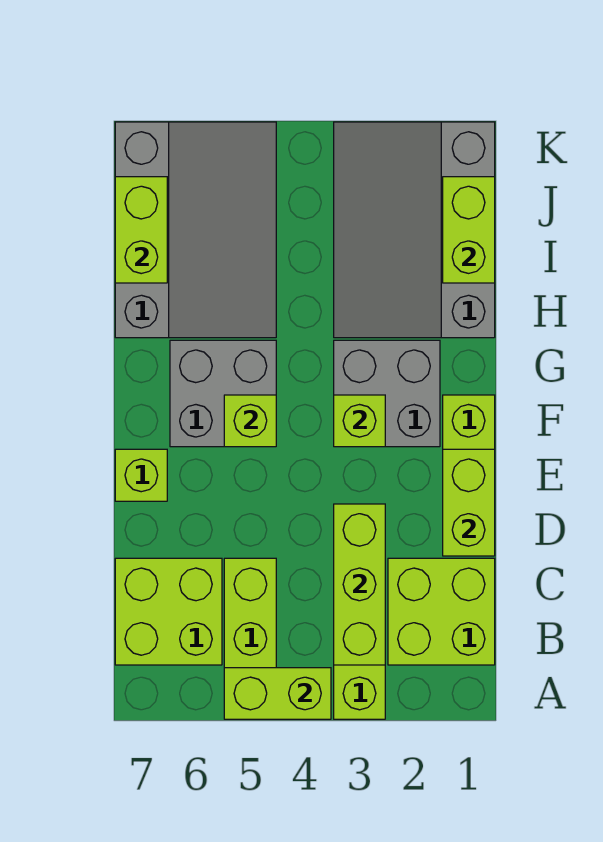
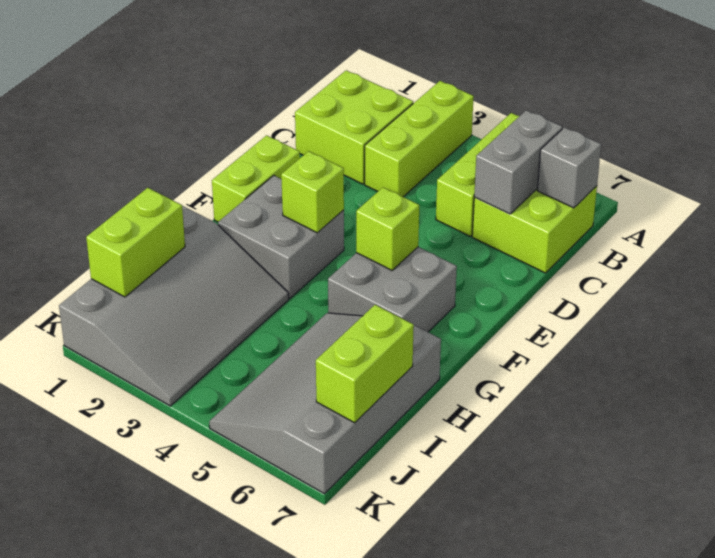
lime brick A4:A5 level 2 -> none
lime brick B3:D3 level 2 -> none
none -> grey brick B6:C6 level 2
none -> grey brick B7 level 2
lime brick D1:E1 level 2 -> none
lime brick E7 level 1 -> none

